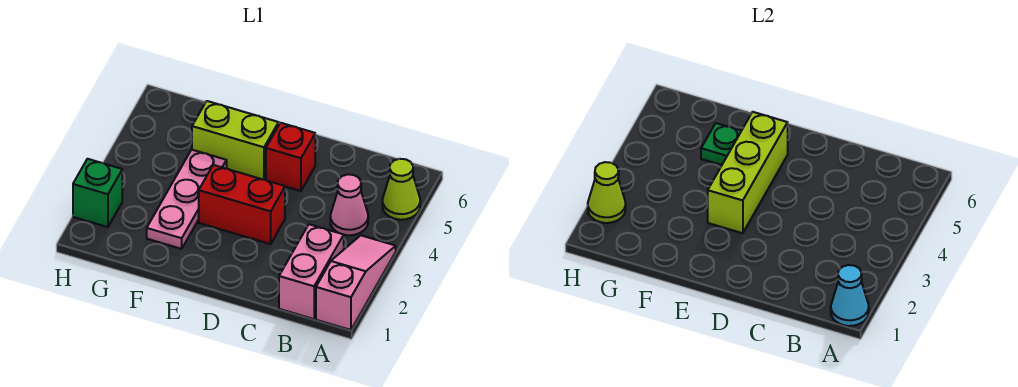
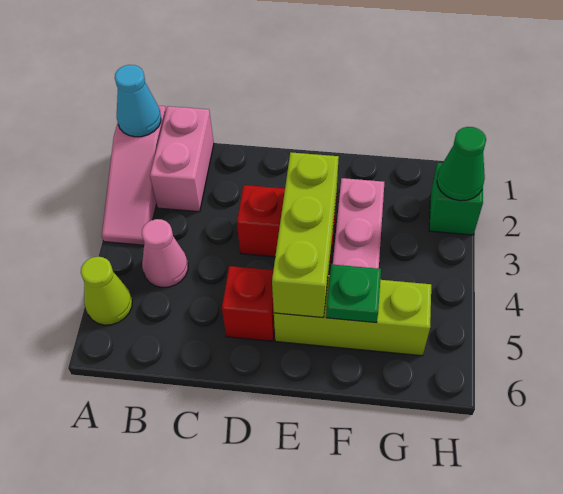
lime brick E5:F5 level 1 -> lime brick E5:G5 level 1
lime cone H2 level 2 -> green cone H2 level 2

